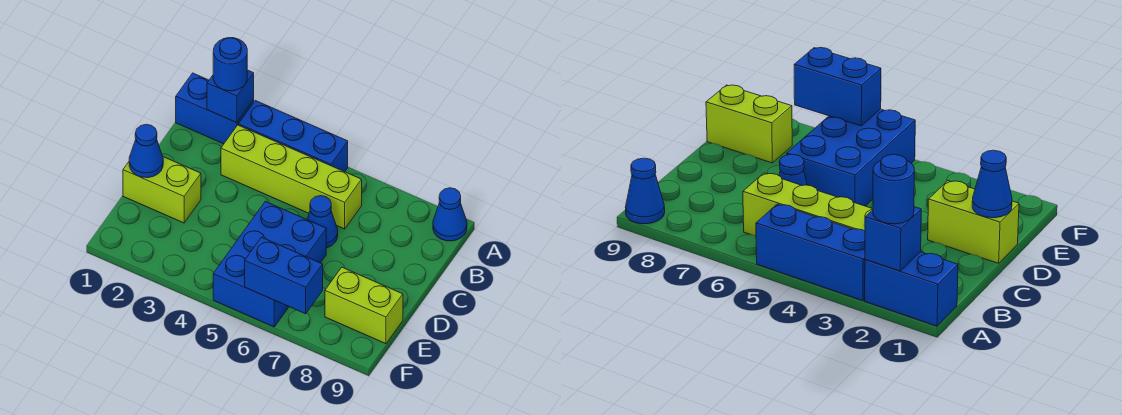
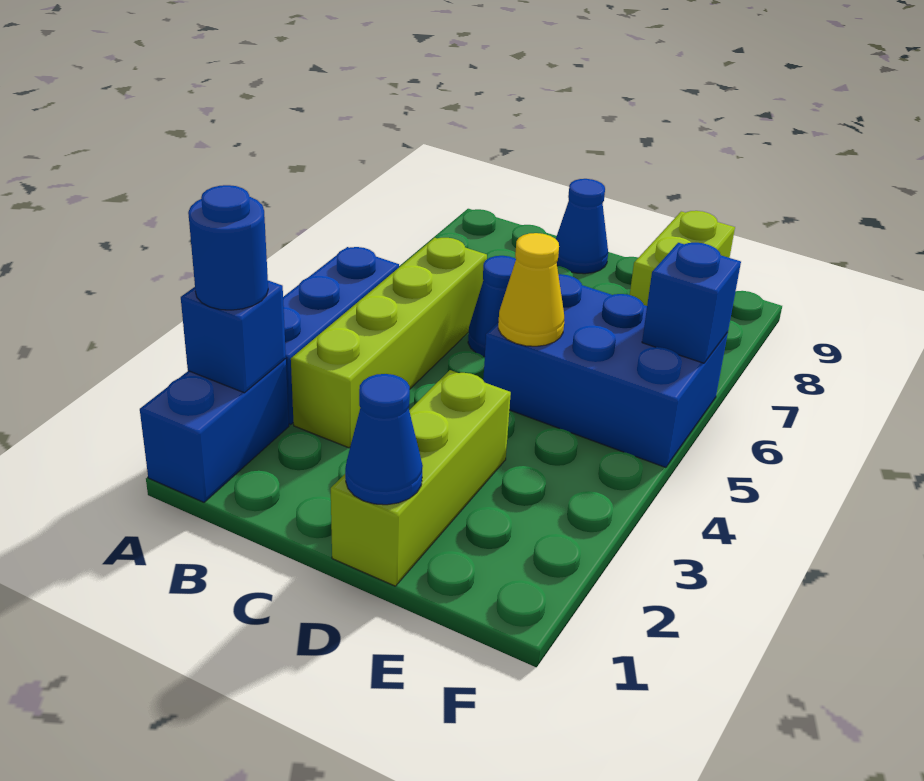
blue cone A9 level 1 -> blue cone C9 level 1
lime brick D1:D2 level 1 -> lime brick D1:D3 level 1
none -> yellow cone D5 level 2
blue brick F6:F7 level 2 -> blue brick F6 level 2

